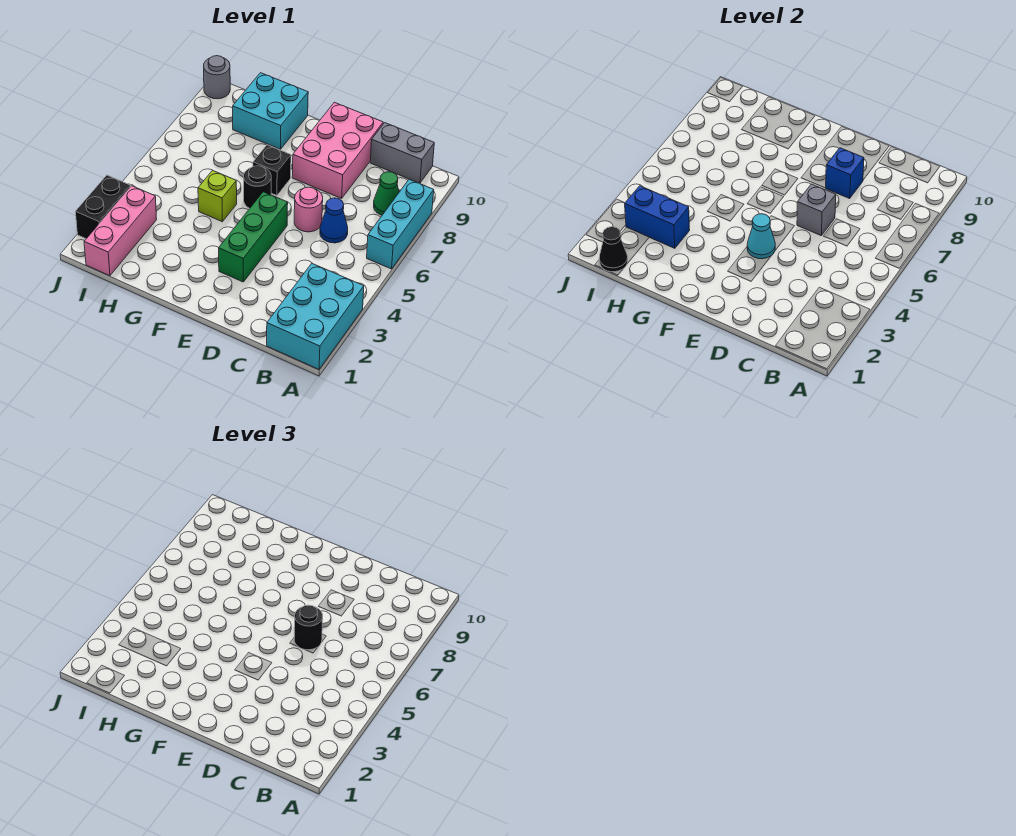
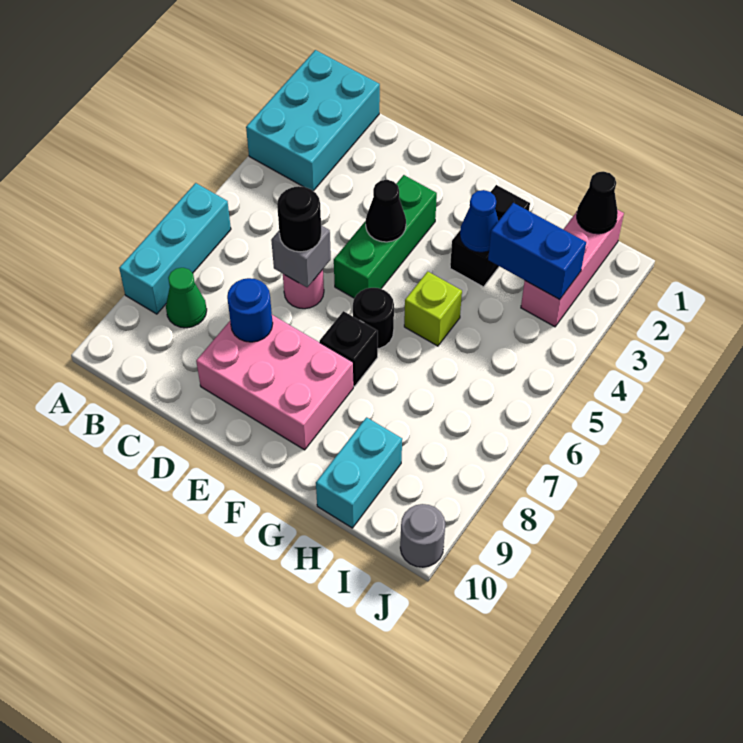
grey brick B10:C10 level 1 -> none
blue cone C6 level 1 -> blue cone G3 level 2
pink brick D8:E10 level 1 -> pink brick D8:F9 level 1
blue brick D8 level 2 -> blue round brick D8 level 2
cyan cone E4 level 2 -> black cone E4 level 2
cyan brick G9:H10 level 1 -> cyan brick H9:H10 level 1
black brick J2:J3 level 1 -> black brick G2:G3 level 1

